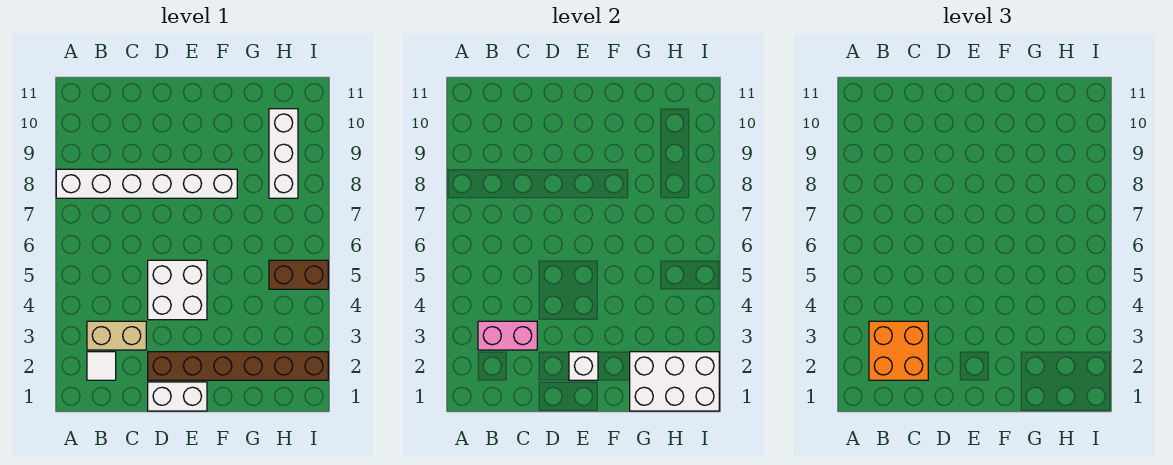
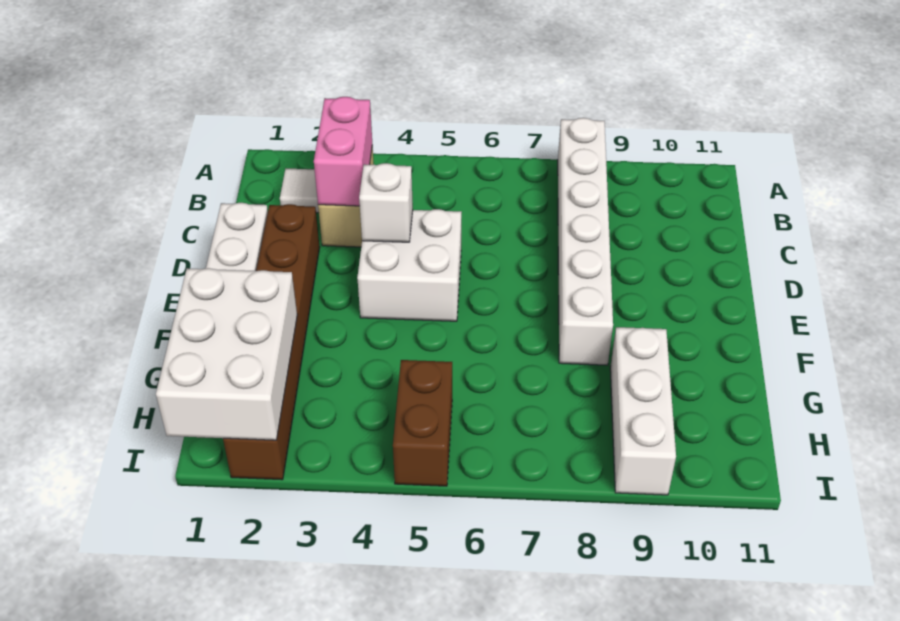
orange brick B2:C3 level 3 -> none
white brick E2 level 2 -> white brick D4 level 2
white brick H8:H10 level 1 -> white brick G9:I9 level 1

